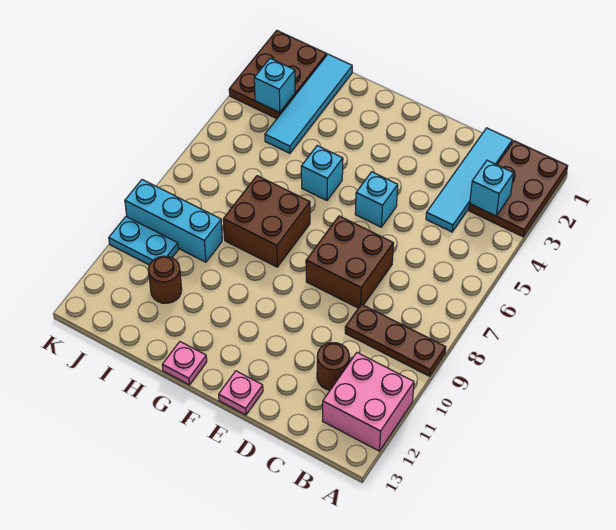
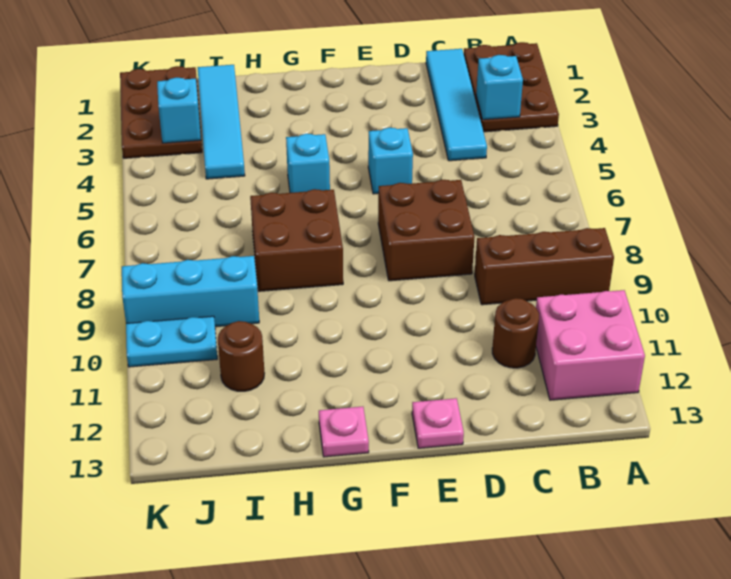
brown plate A9:C9 level 1 -> brown brick A9:C9 level 1

